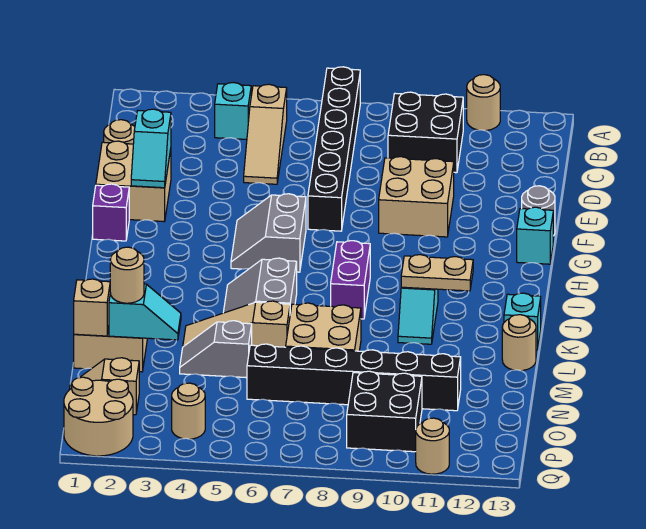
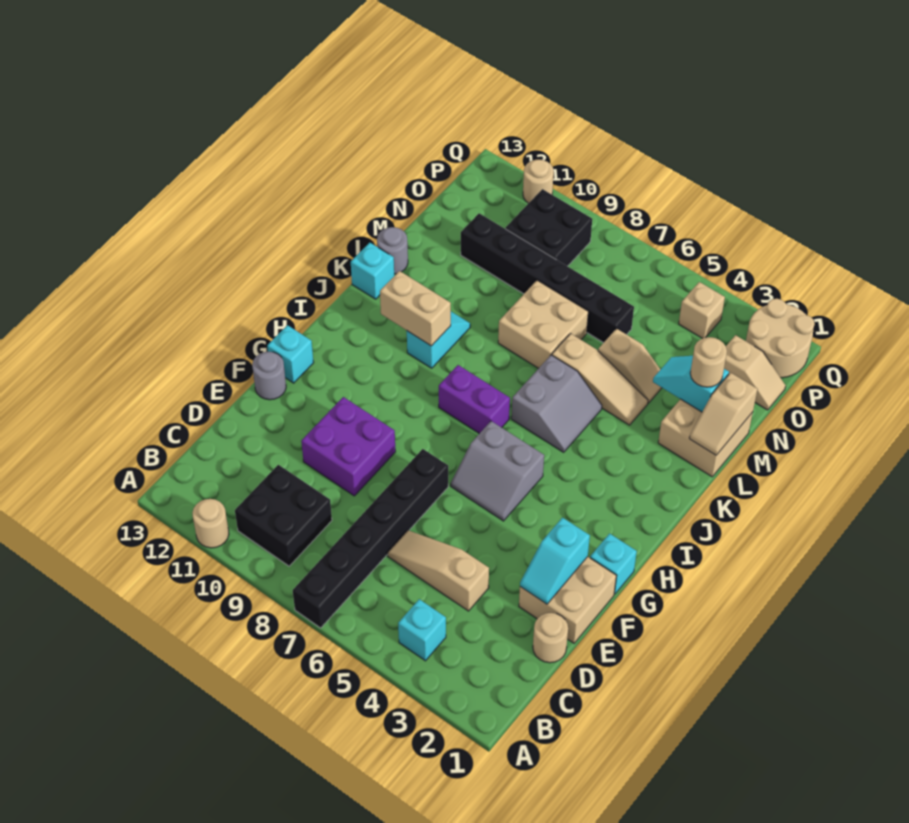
tan slope B5:D5 level 1 top B -> tan slope D4:D6 level 1 top 4
cyan slope E2:F2 level 2 top E -> cyan slope E2:F2 level 2 top F
tan brick E9:F10 level 1 -> purple brick E9:F10 level 1
purple brick G1 level 1 -> cyan brick G1 level 1
grey slope G5:H6 level 1 top 6 -> grey slope G5:H6 level 1 top H
purple brick I8:J8 level 1 -> purple brick I7:I8 level 1
tan plate J10:J11 level 2 -> tan brick J10:J11 level 2
tan round brick L13 level 1 -> grey round brick L13 level 1
grey slope M4:M5 level 1 top 5 -> tan slope M4:M5 level 1 top 5
tan round brick P4 level 1 -> tan brick P4 level 1

